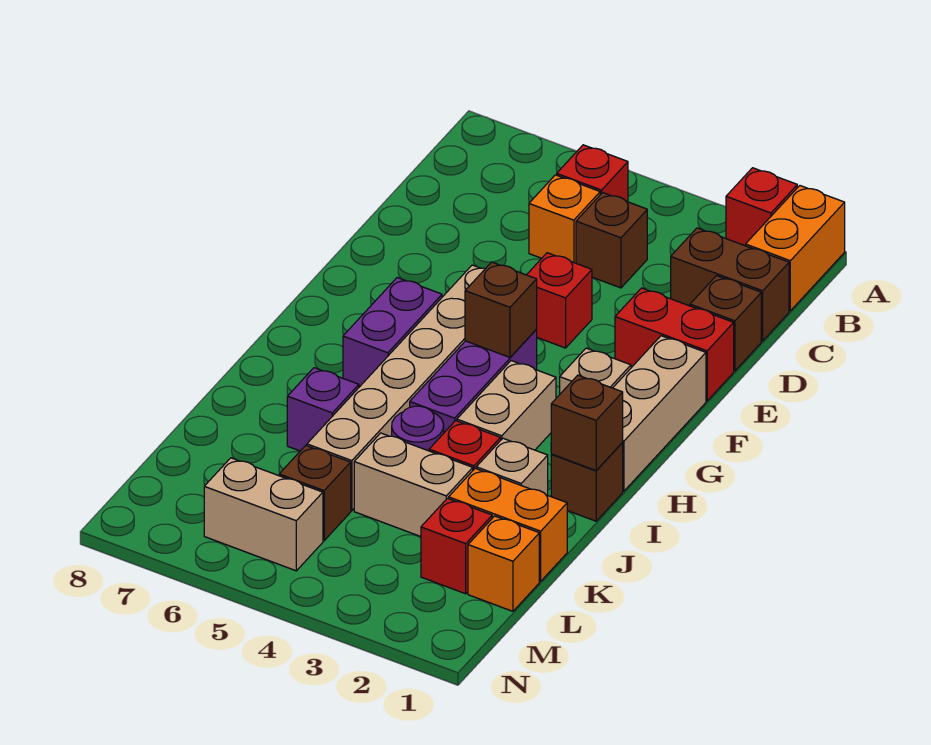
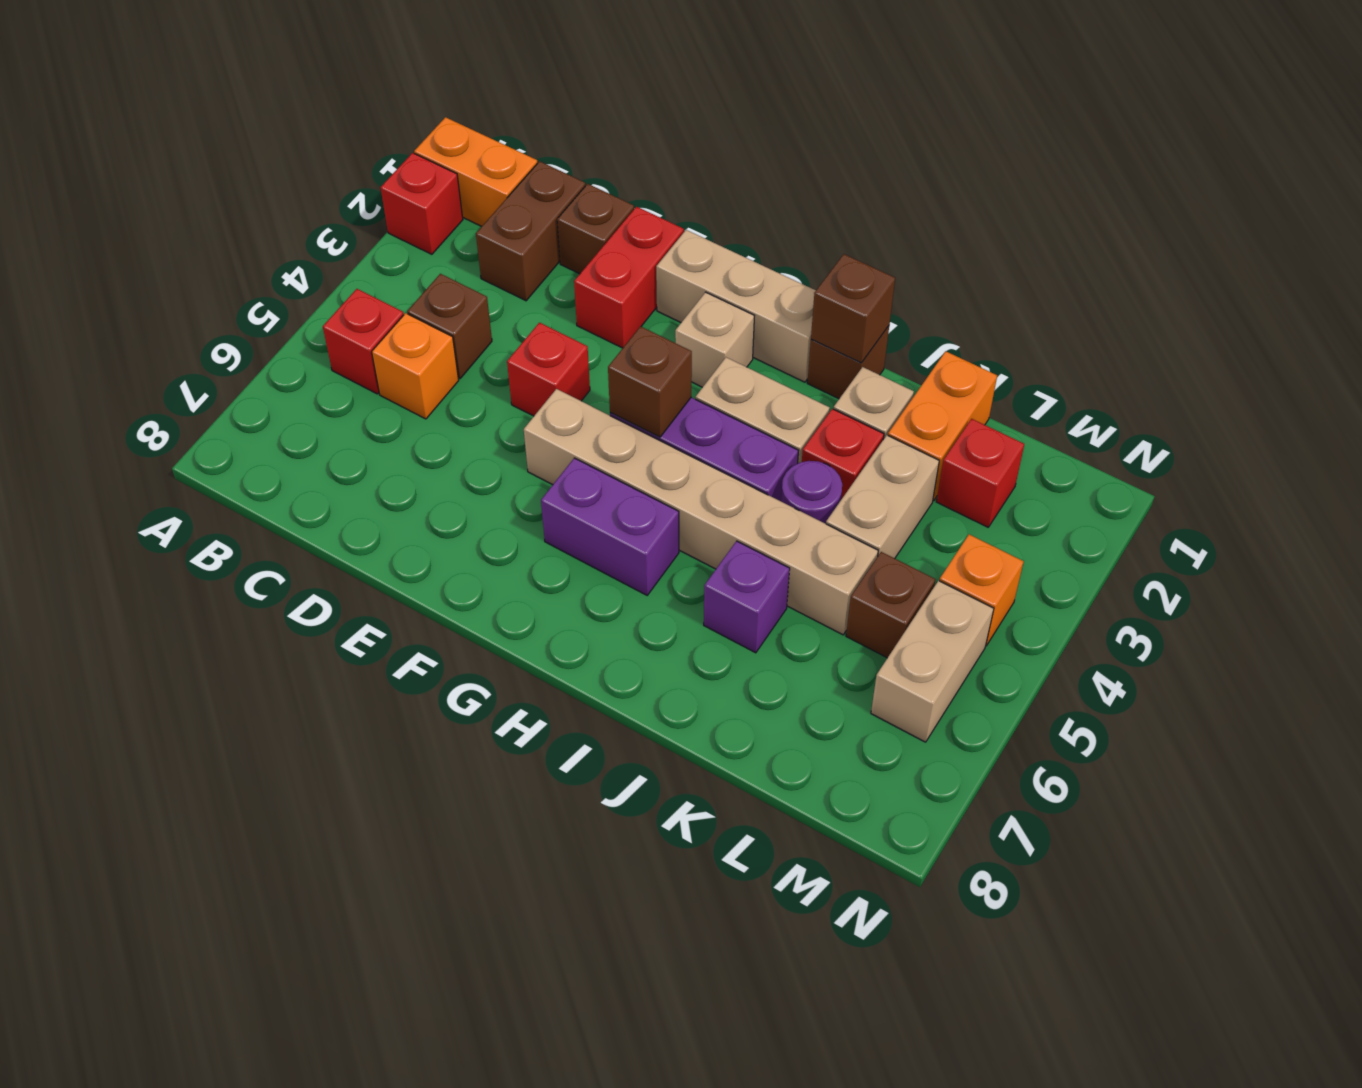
orange brick L1 level 1 -> orange brick M4 level 1

